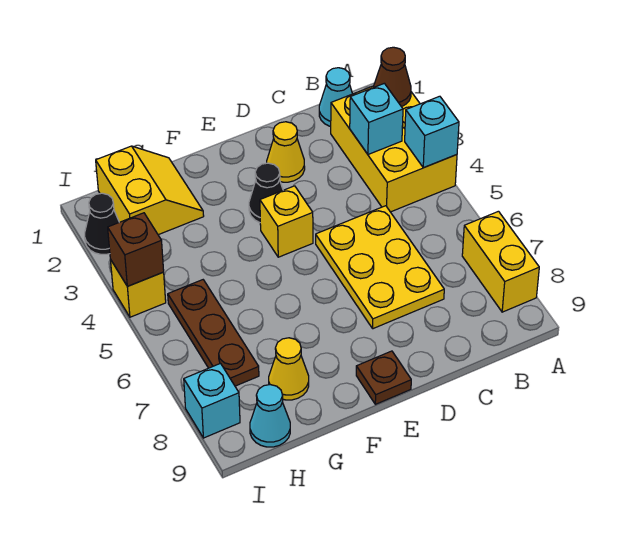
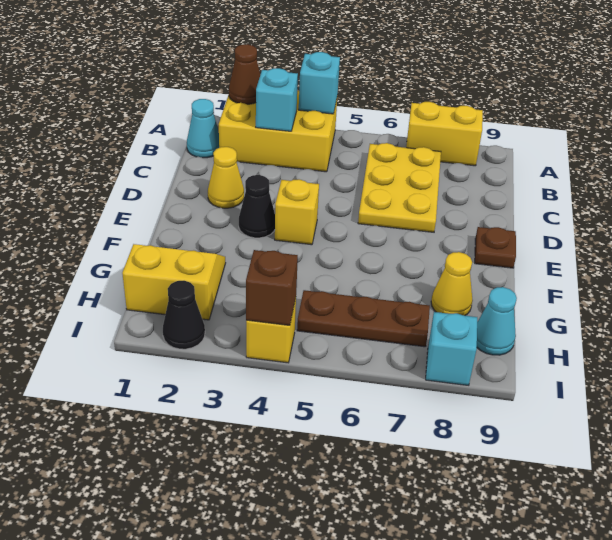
yellow plate C5:D7 level 1 -> yellow plate B6:D7 level 1

